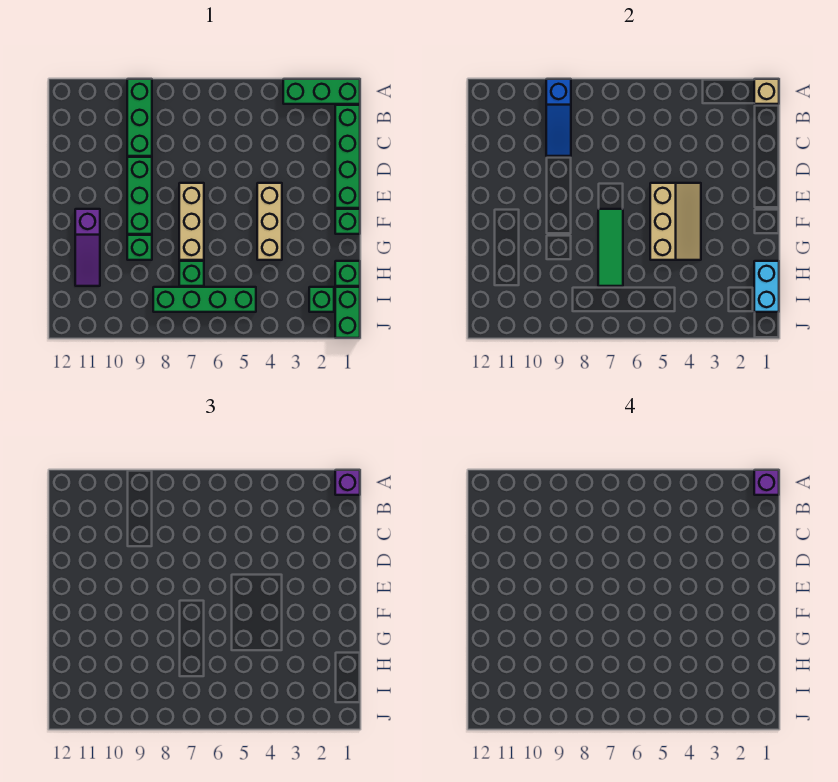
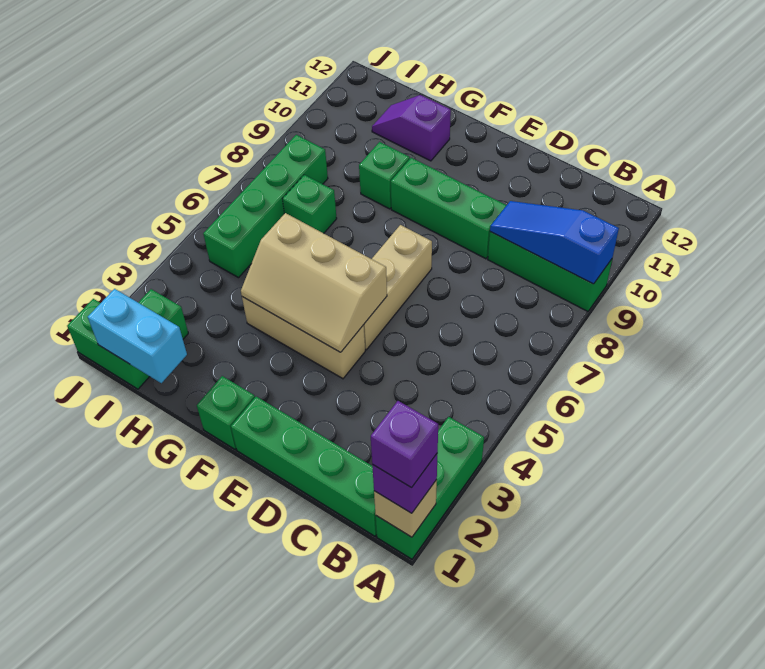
tan brick E7:G7 level 1 -> tan brick E5:E7 level 1
green tile F7:H7 level 2 -> none
purple slope F11:H11 level 1 top F -> purple slope G11:H11 level 1 top G
green brick H1 level 1 -> none

